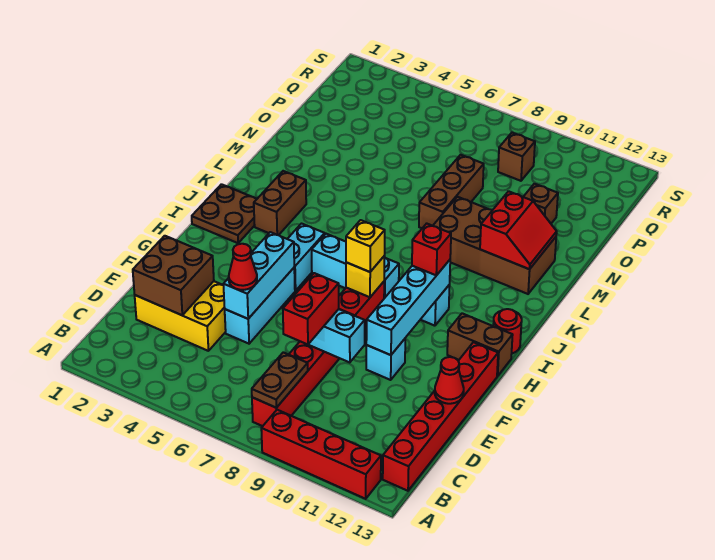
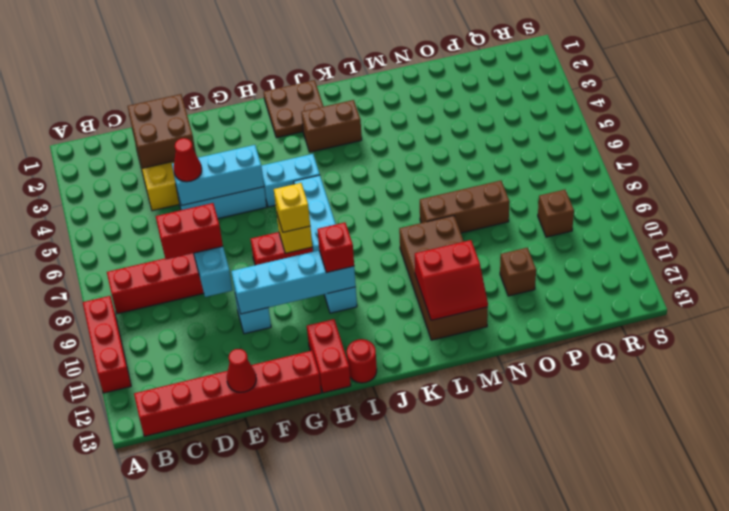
red brick A9:A12 level 1 -> red brick A9:A11 level 1
brown plate B8:C8 level 2 -> none
brown brick H12:H13 level 1 -> red brick H12:H13 level 1

